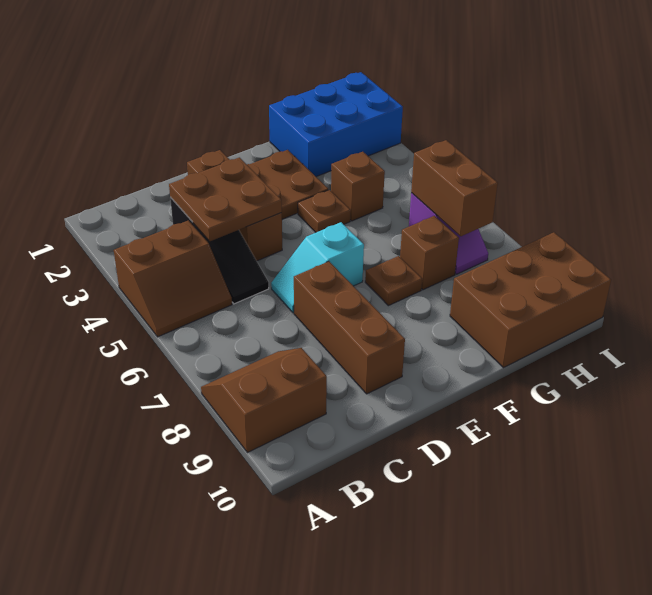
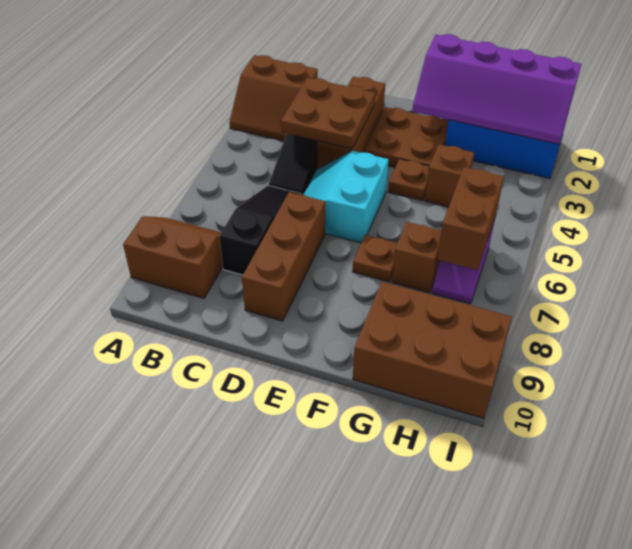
brown slope A4:B5 level 1 top 4 -> brown slope A2:B3 level 1 top 2
none -> black slope C6:C8 level 1 top 8
cyan slope D6:E6 level 1 top E -> cyan slope D5:E6 level 1 top E
none -> purple slope F1:I2 level 2 top 1

